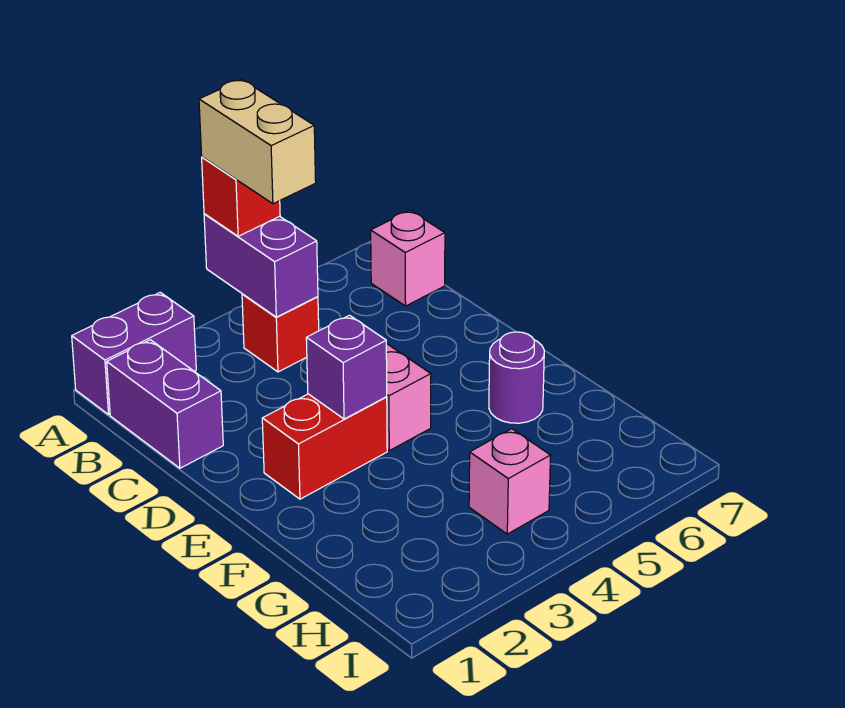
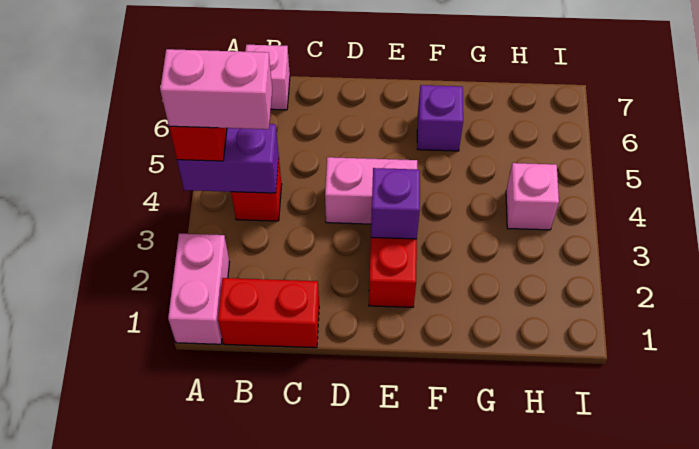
purple brick A1:A2 level 1 -> pink brick A1:A2 level 1
tan brick A4:B4 level 4 -> pink brick A4:B4 level 4
purple brick B1:C1 level 1 -> red brick B1:C1 level 1
purple round brick F6 level 1 -> purple brick F6 level 1

